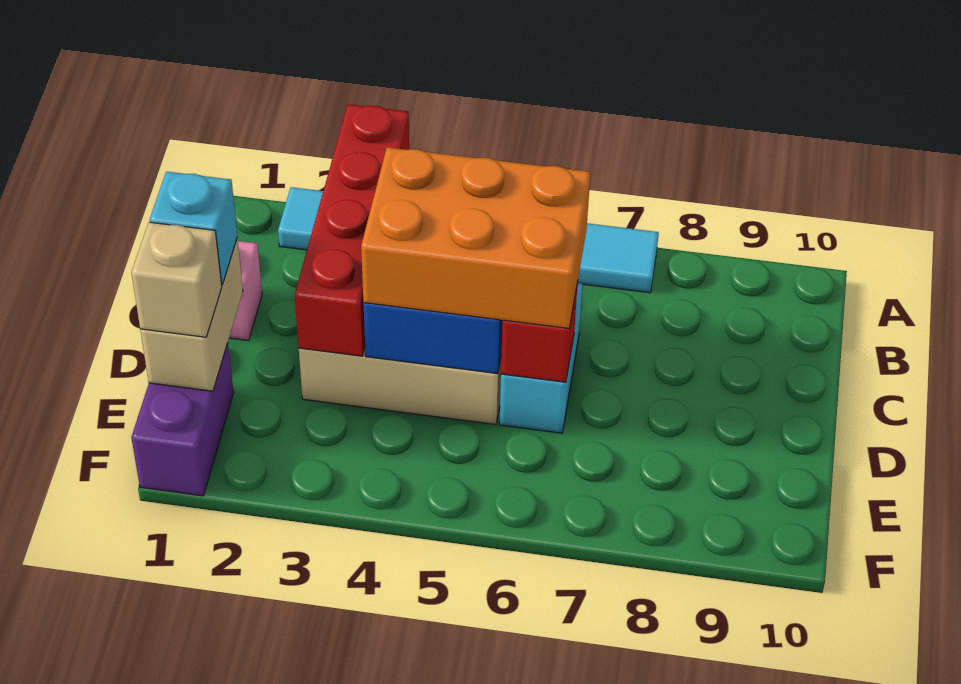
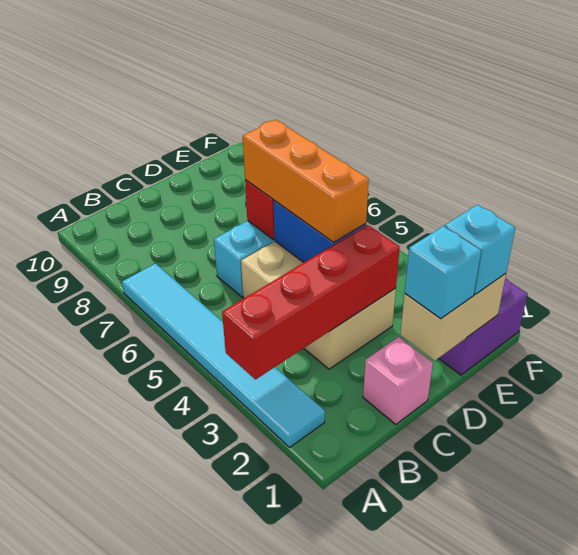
orange brick C4:D6 level 3 -> orange brick D4:D6 level 3
tan brick E1 level 3 -> cyan brick E1 level 3

